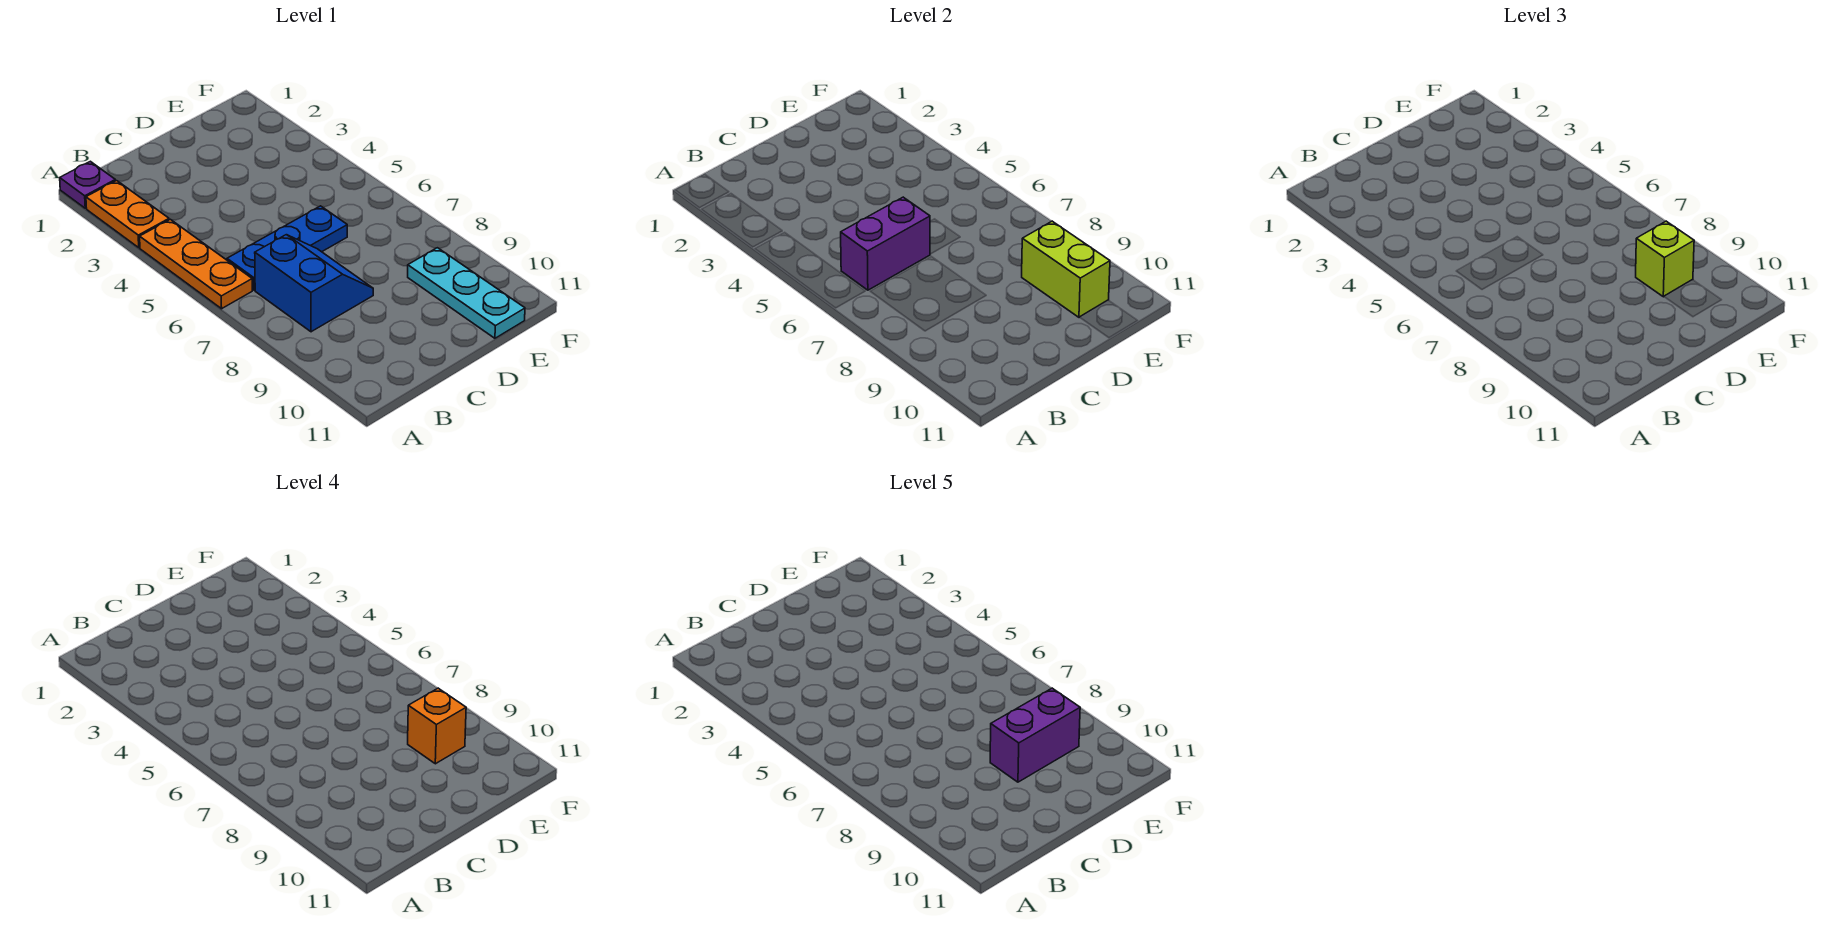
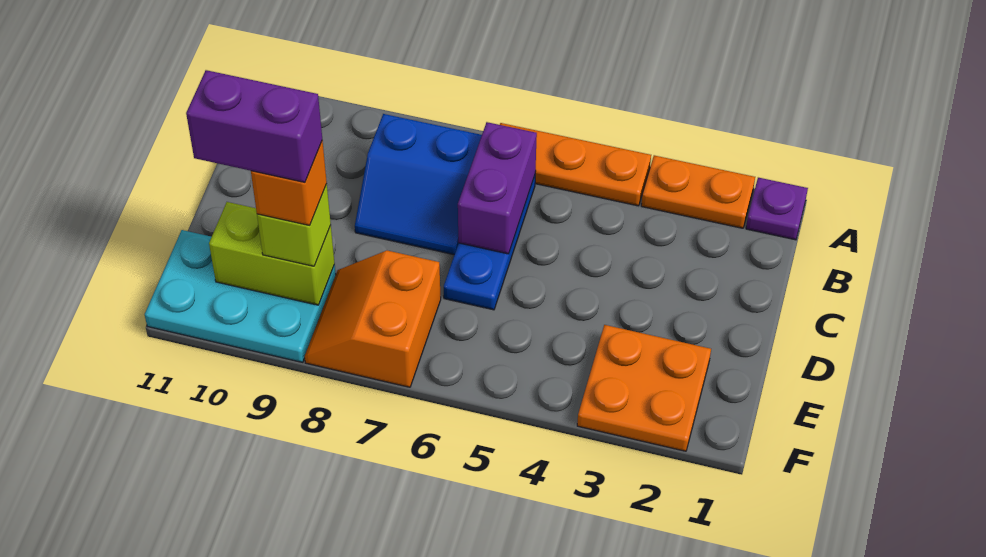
purple brick D9:E9 level 5 -> purple brick E9:E10 level 5
none -> orange plate E2:F3 level 1
none -> orange slope E7:F8 level 1 top 7
cyan plate E9:E11 level 1 -> cyan plate E9:F11 level 1

